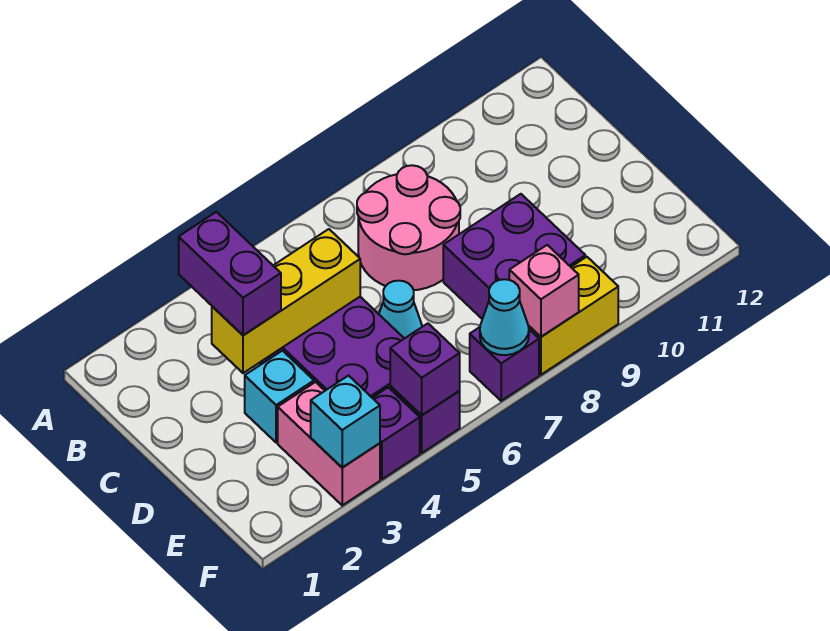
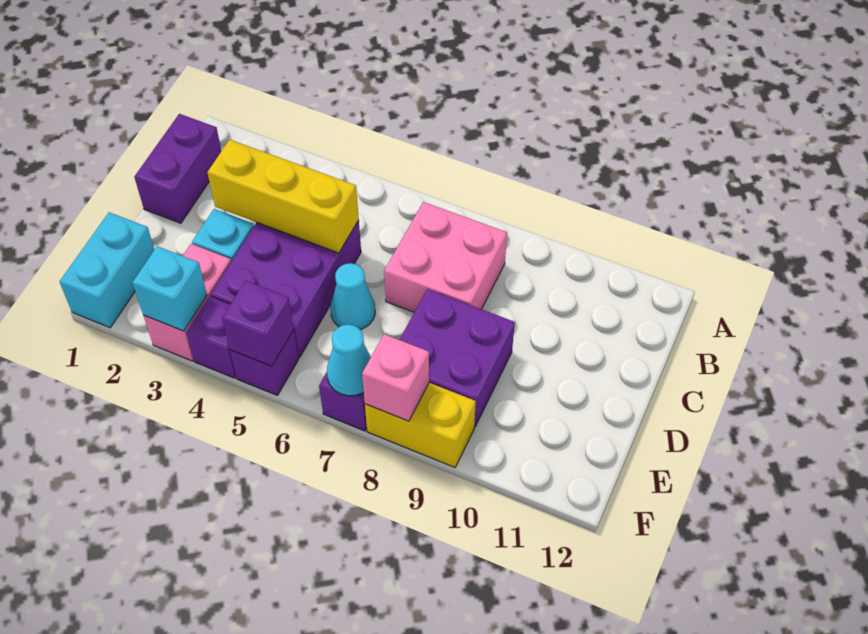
purple brick B3:C3 level 3 -> purple brick B1:C1 level 1
pink round brick B7:C8 level 1 -> pink brick B7:C8 level 1
none -> cyan brick E1:F1 level 1

